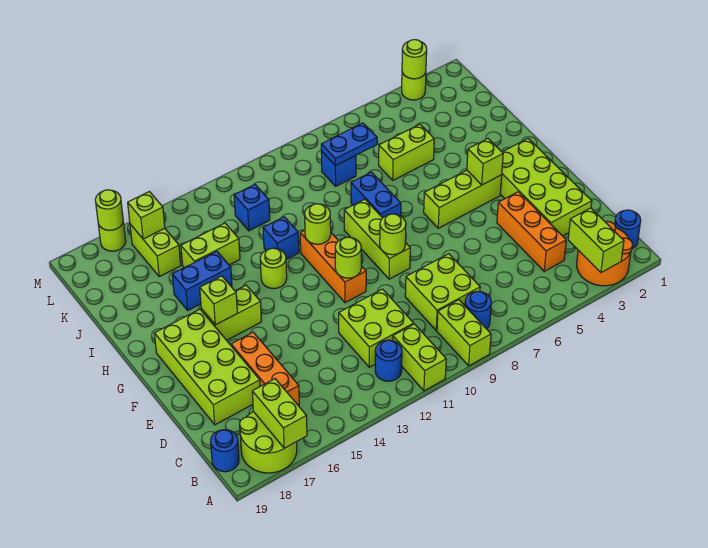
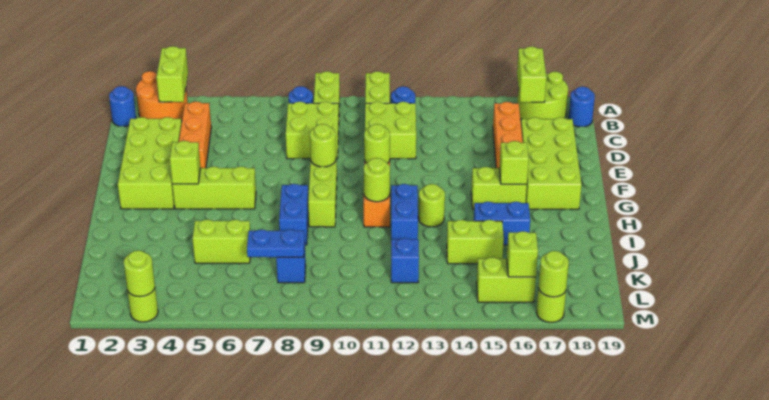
blue brick I12 level 1 -> blue brick H12:I12 level 1
lime brick K16:L16 level 1 -> lime brick L15:L16 level 1

